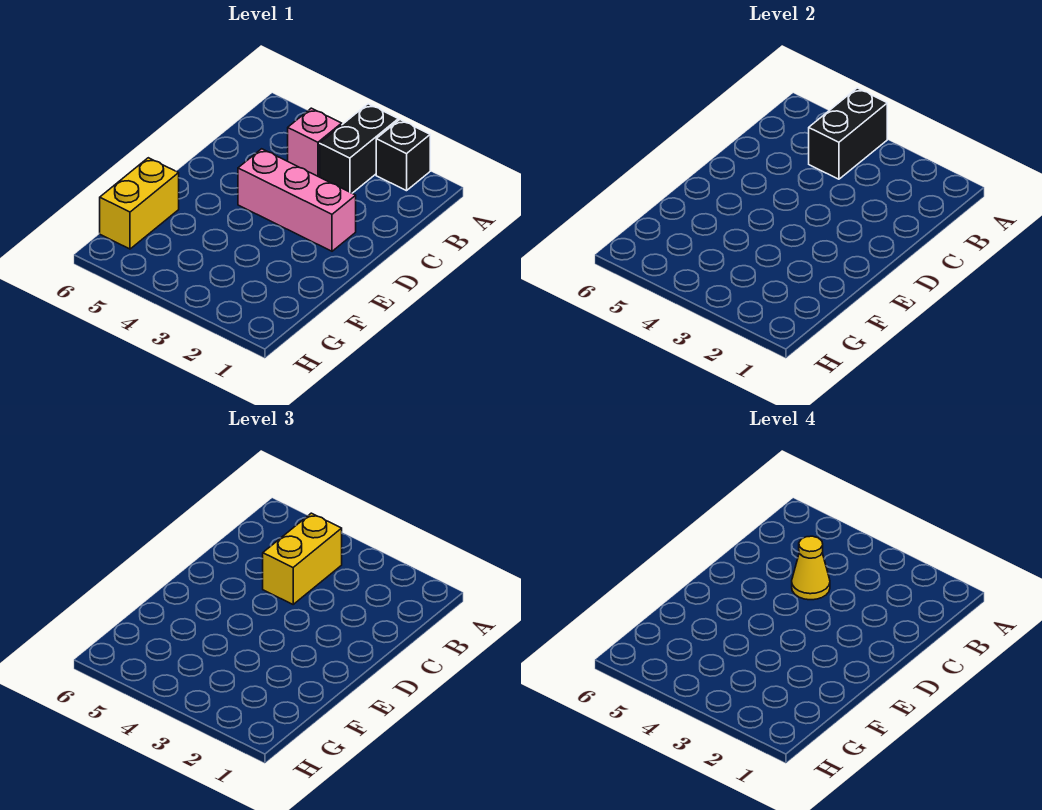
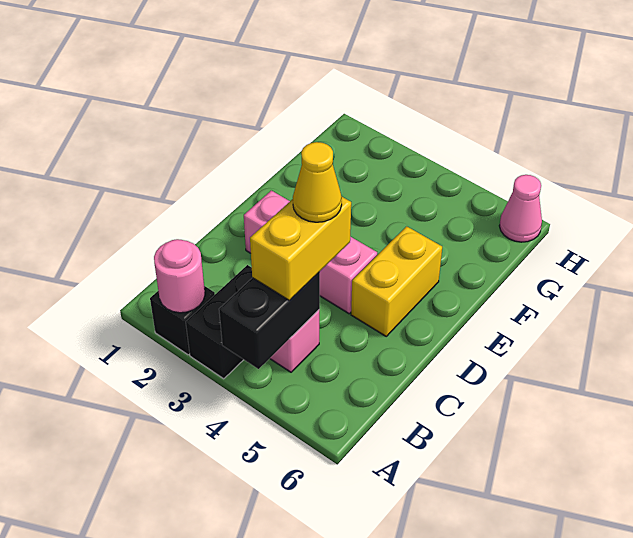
none -> pink round brick A2 level 2
yellow brick F6:G6 level 1 -> yellow brick D5:E5 level 1
none -> pink cone H6 level 1

